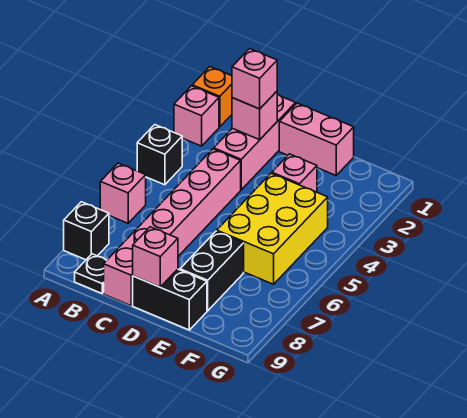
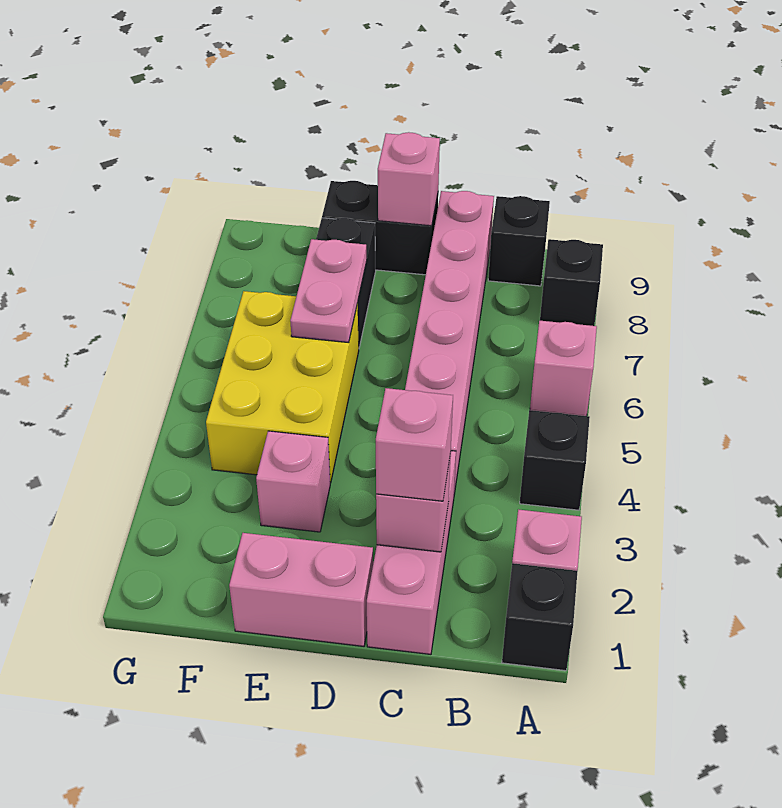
orange brick A1 level 1 -> black brick A1 level 1
black plate B9 level 1 -> black brick B9 level 1
none -> pink plate E6:E7 level 2

